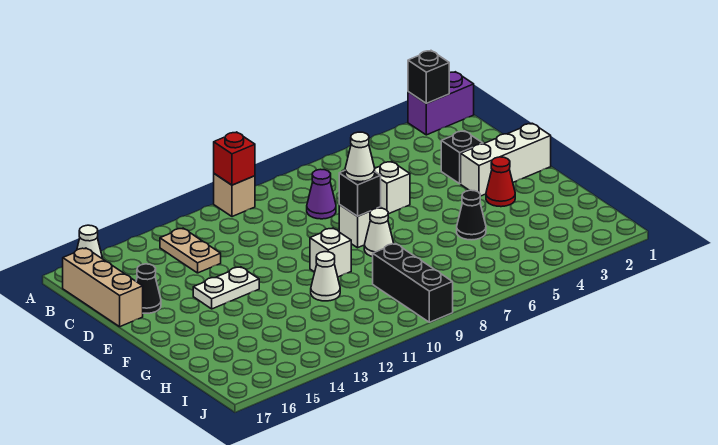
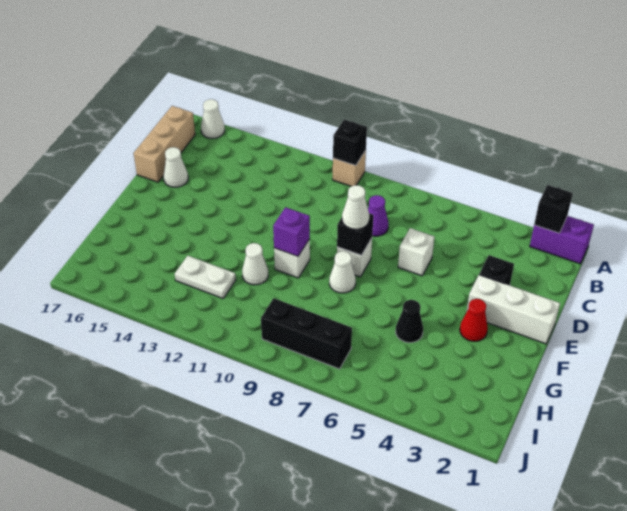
red brick A10 level 2 -> black brick A10 level 2
tan plate B13:C13 level 1 -> none
black cone D16 level 1 -> white cone D16 level 1
white plate E13:E14 level 1 -> white plate H12:H13 level 1
none -> purple brick F10 level 2
black brick H9:J9 level 1 -> black brick I7:I9 level 1

